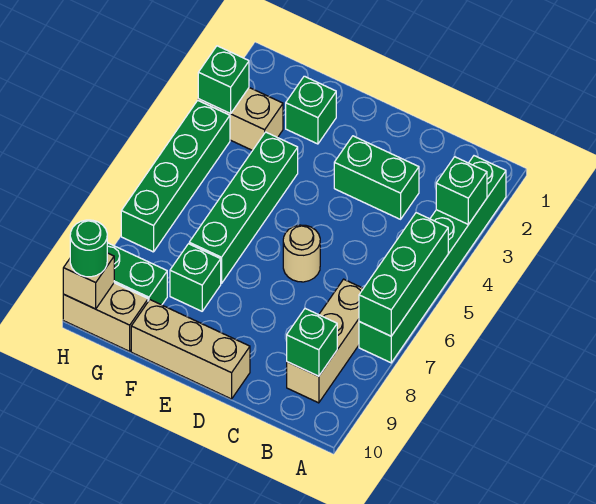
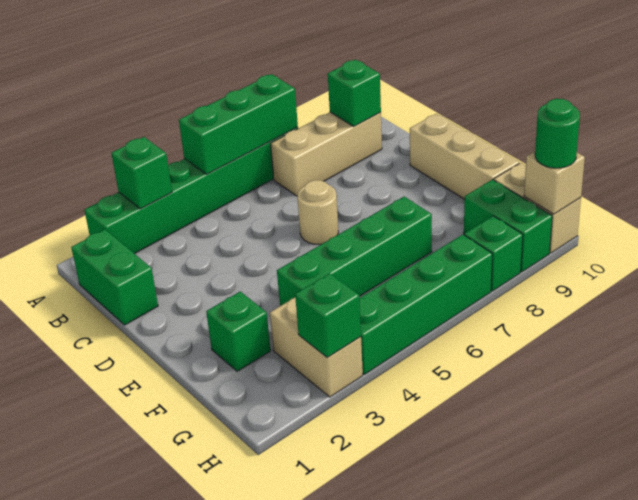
green brick C3:D3 level 1 -> green brick B1:C1 level 1
green brick F8 level 1 -> green brick H8 level 1

